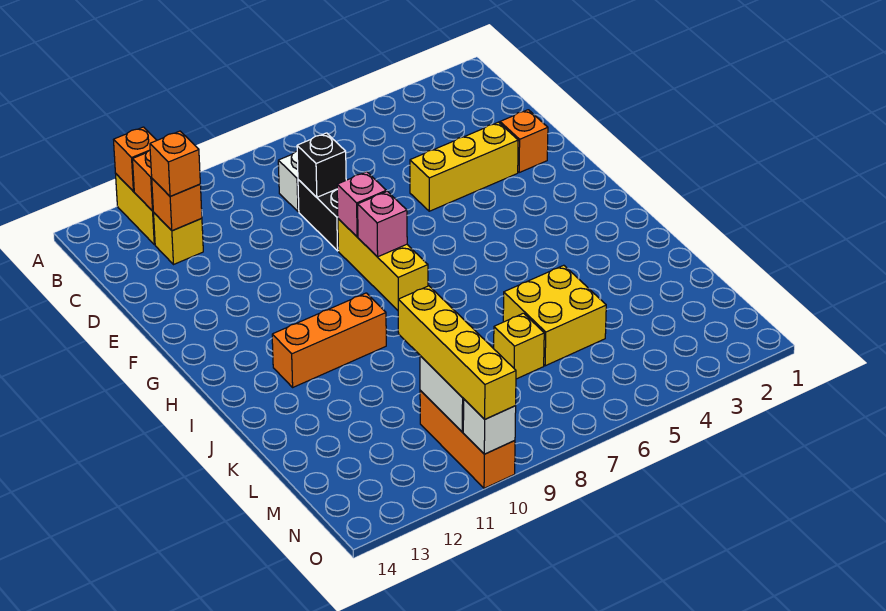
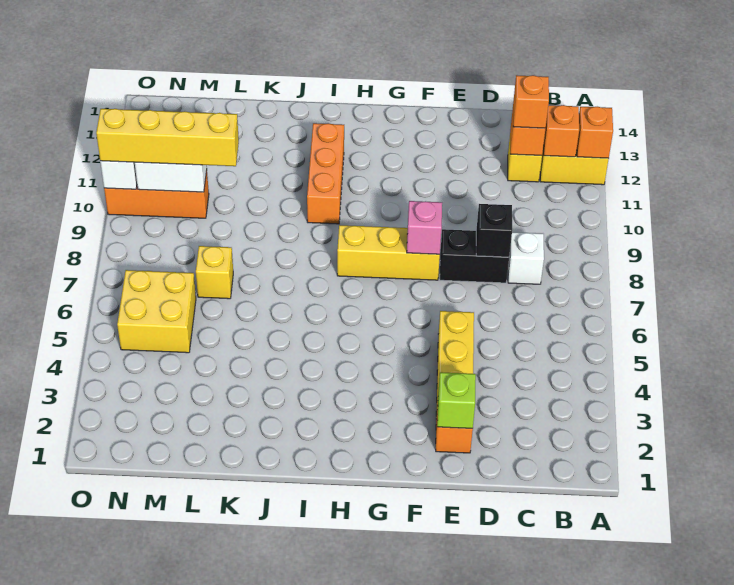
none -> lime brick E2 level 2
pink brick G8 level 2 -> none
yellow brick K5:L6 level 1 -> yellow brick M5:N6 level 1

